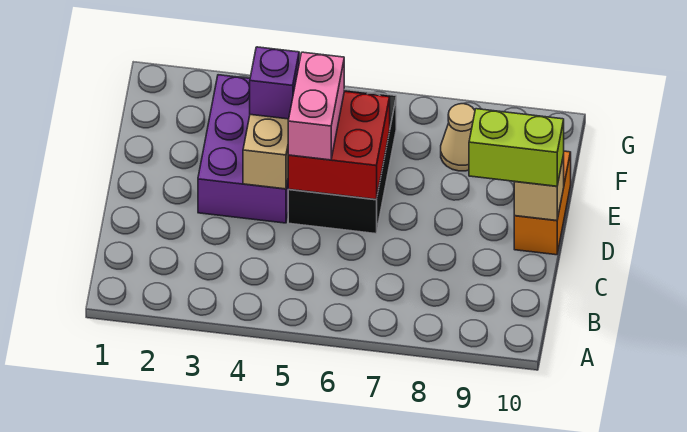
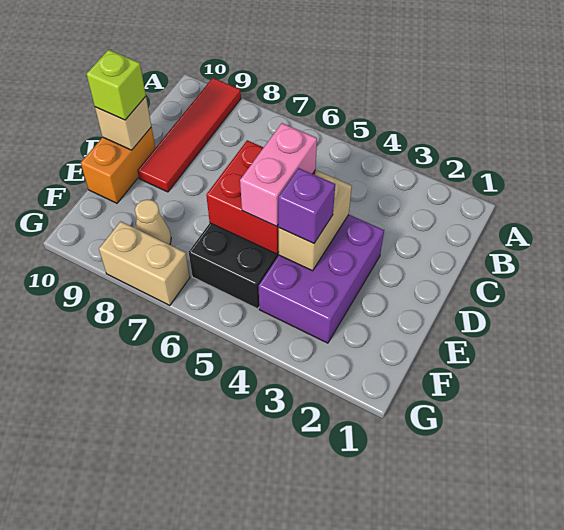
none -> red tile A9:D9 level 1
lime brick D9:D10 level 3 -> lime brick D10 level 3
none -> tan brick G7:G8 level 1

